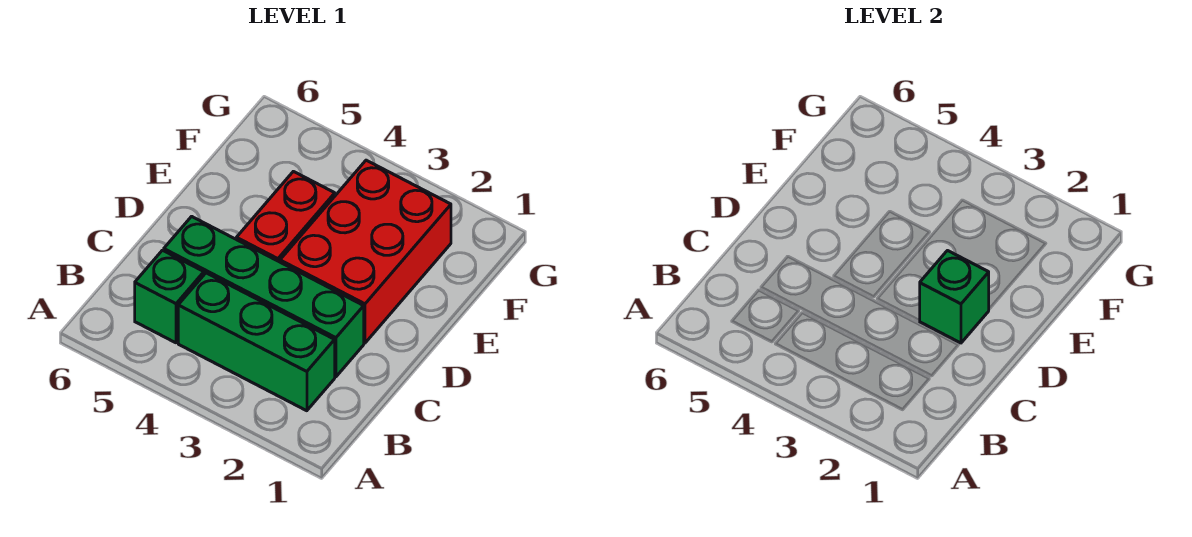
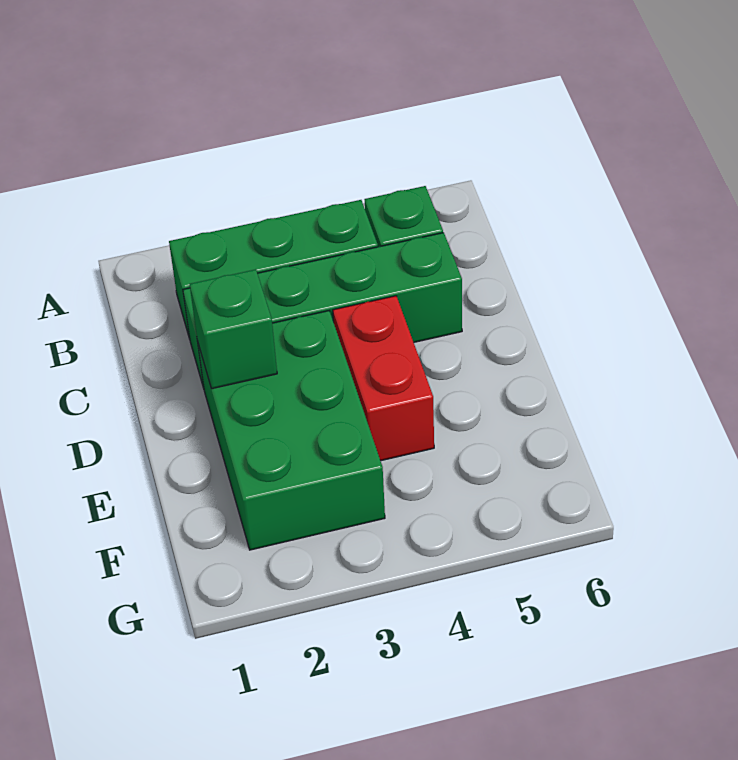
red brick D2:F3 level 1 -> green brick D2:F3 level 1

